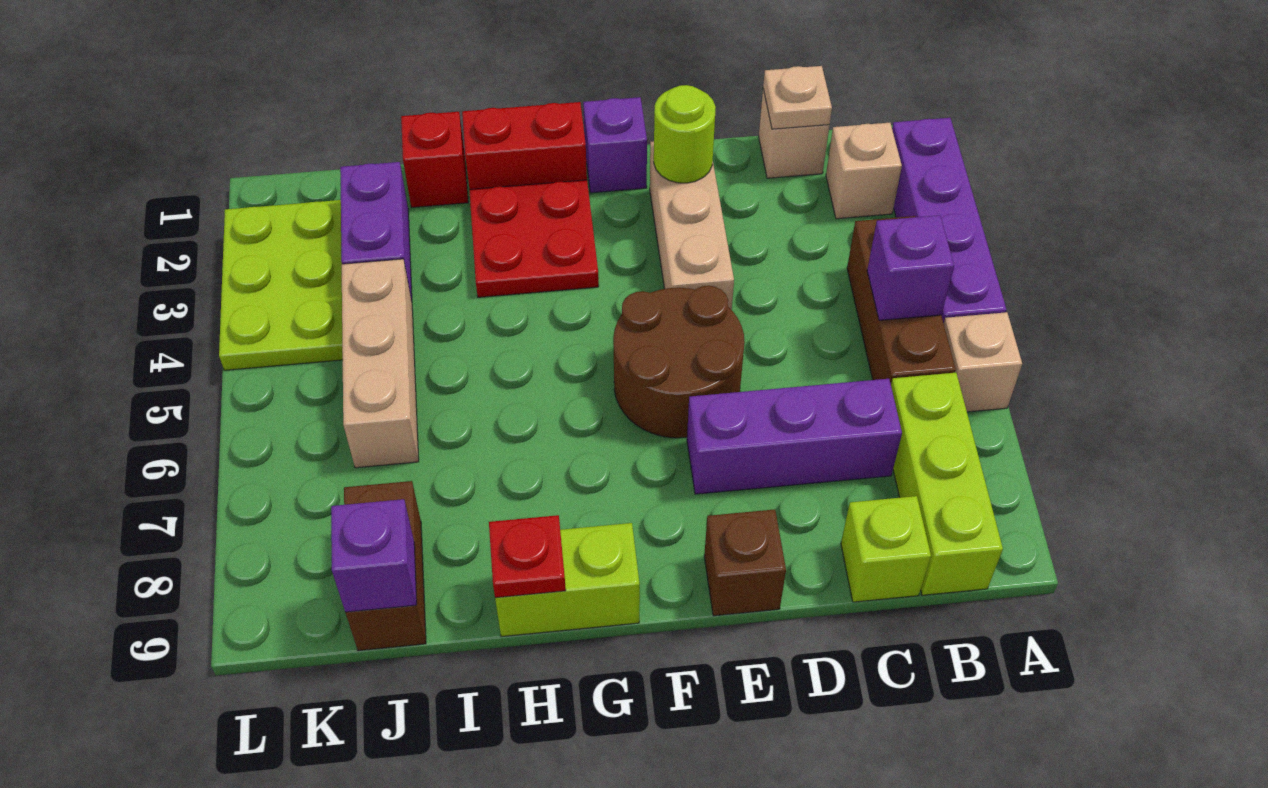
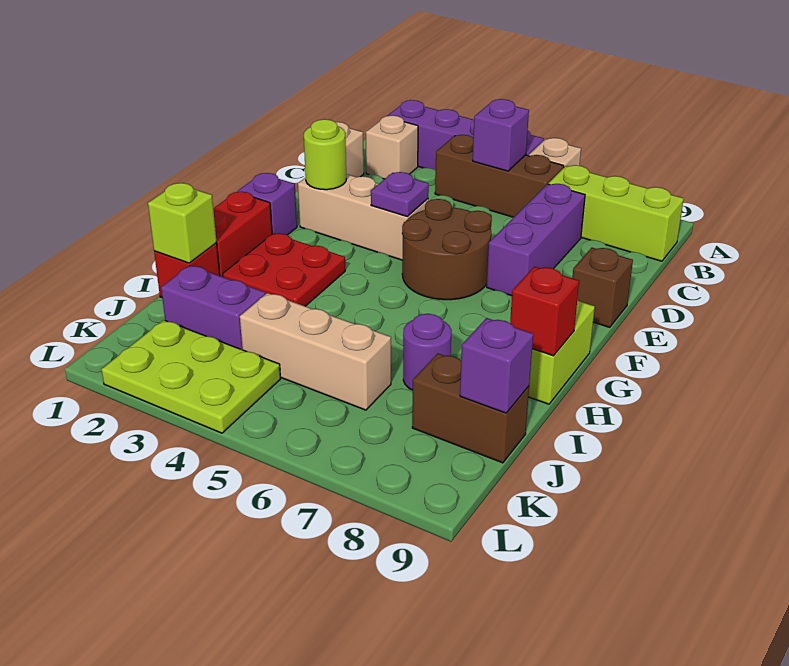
tan plate C1 level 2 -> none
lime brick C9 level 1 -> lime brick I1 level 2
none -> purple plate E4 level 2
red plate H9 level 2 -> red brick H9 level 2
none -> purple round brick I7 level 1

